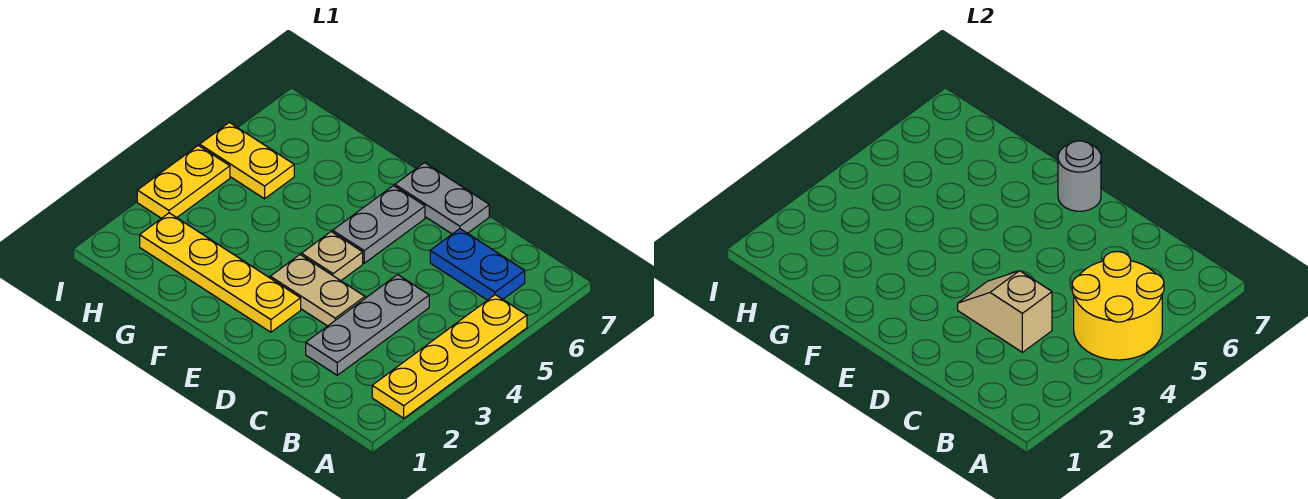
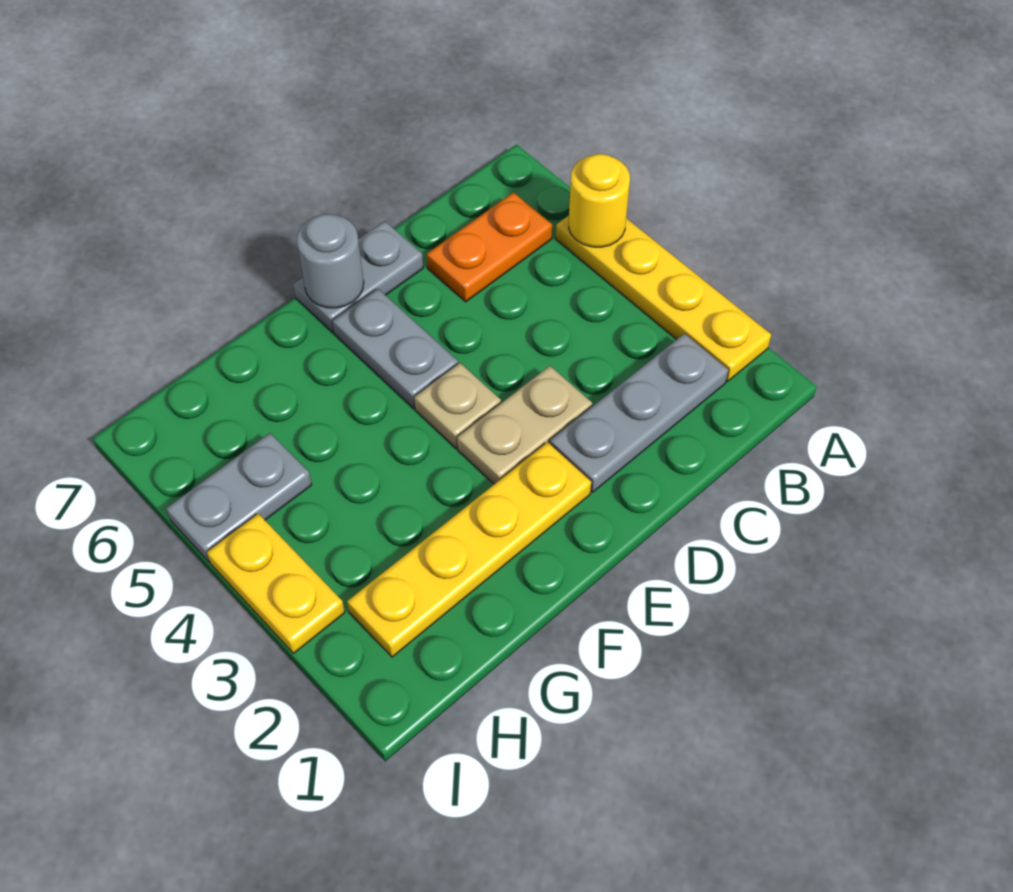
yellow round brick A4:B5 level 2 -> yellow round brick A5 level 2
blue plate B6:C6 level 1 -> orange plate B6:C6 level 1
grey plate C2:C4 level 1 -> grey plate B2:D2 level 1
tan slope C3:D3 level 2 top C -> none
yellow plate H5:I5 level 1 -> grey plate H5:I5 level 1

